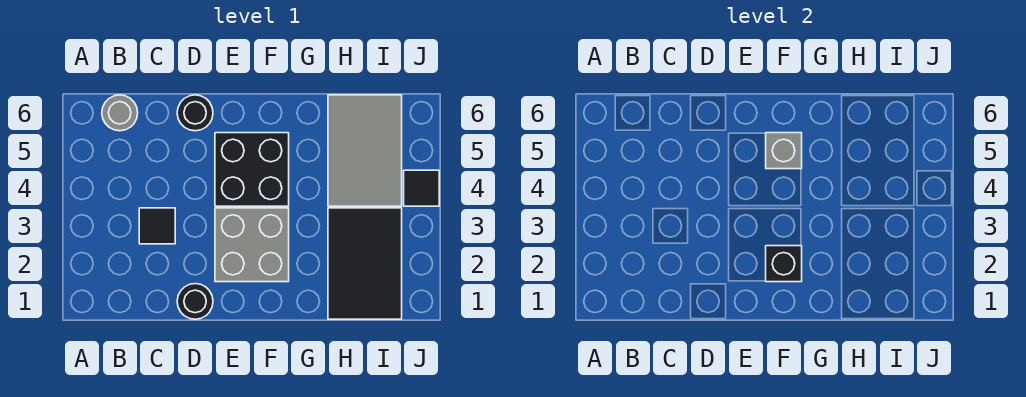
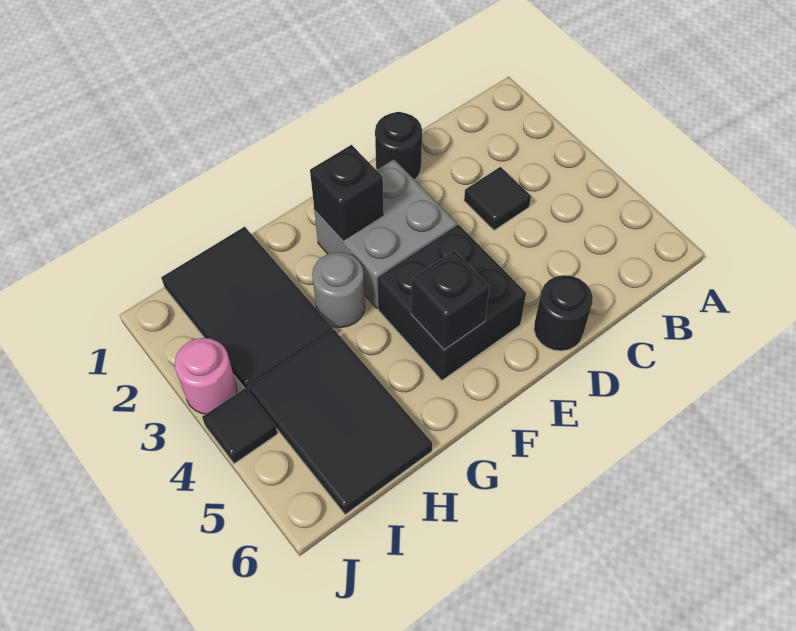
grey round brick B6 level 1 -> grey round brick G3 level 1
grey brick F5 level 2 -> black brick F5 level 2
grey tile H4:I6 level 1 -> black tile H4:I6 level 1
none -> pink round brick J3 level 1

